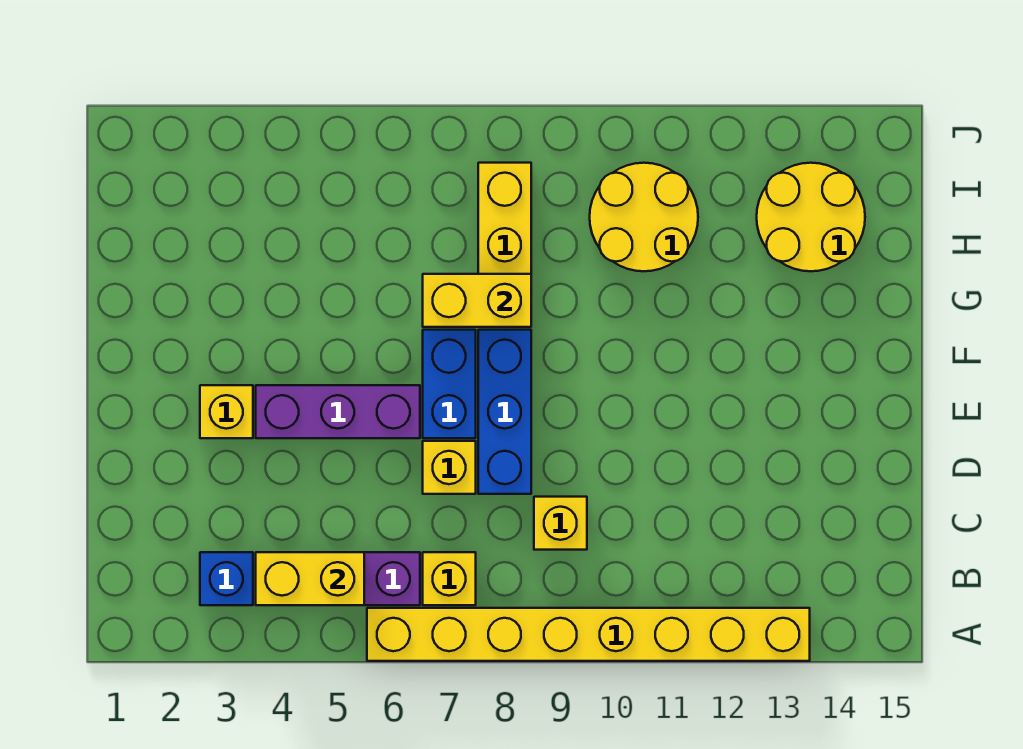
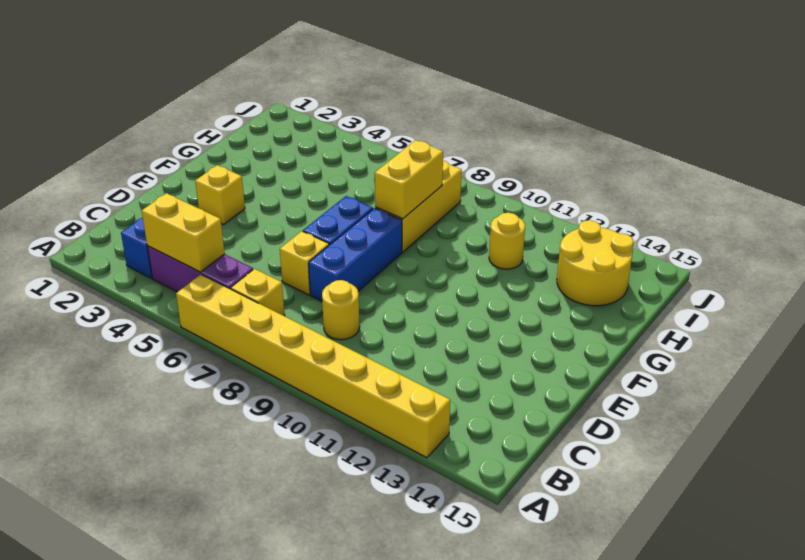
yellow brick C9 level 1 -> yellow round brick C9 level 1
purple brick E4:E6 level 1 -> none
yellow brick G7:G8 level 2 -> yellow brick G8:H8 level 2
yellow round brick H10:I11 level 1 -> yellow round brick H11 level 1

